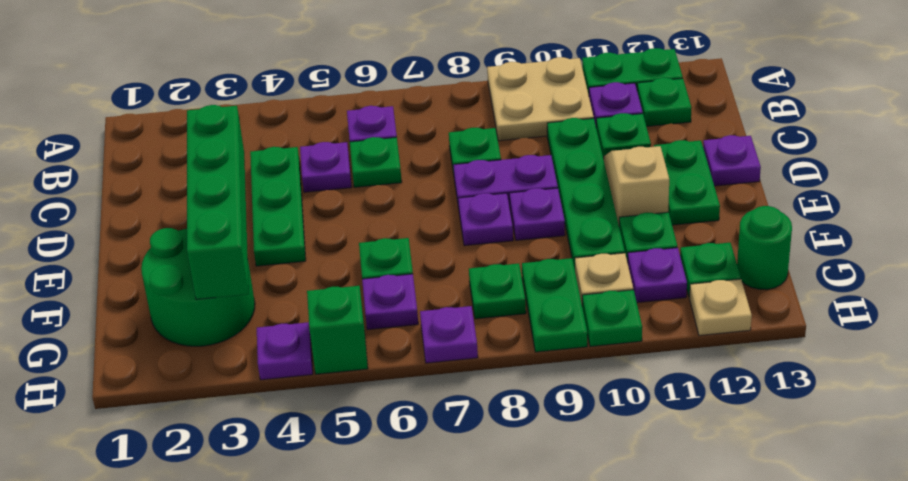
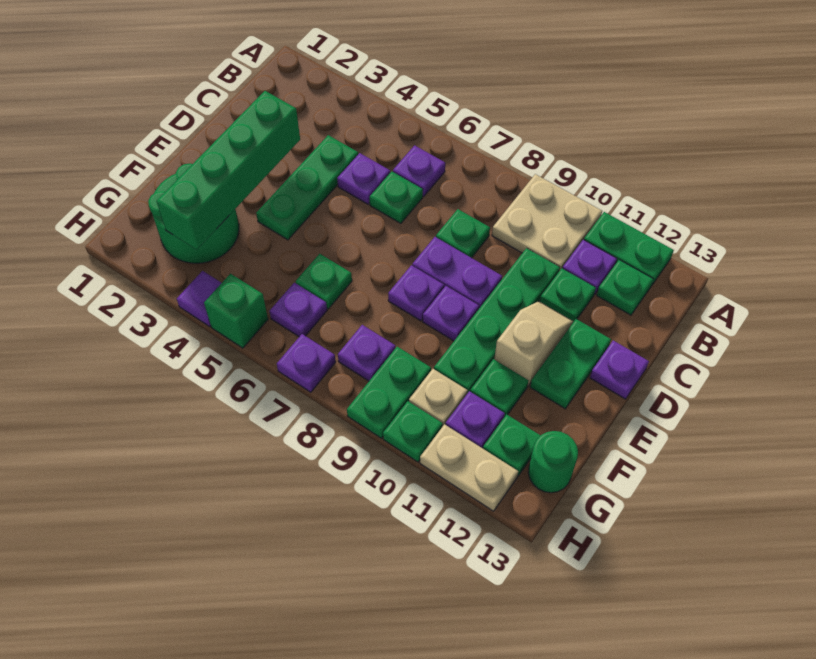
green plate G8 level 1 -> purple plate G8 level 1
tan plate H12 level 1 -> tan plate H11:H12 level 1

